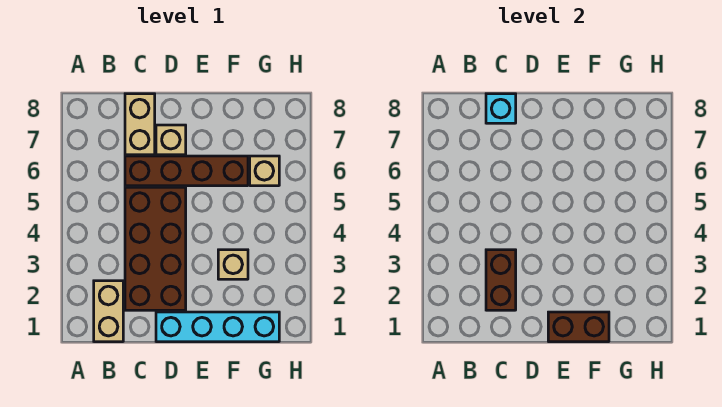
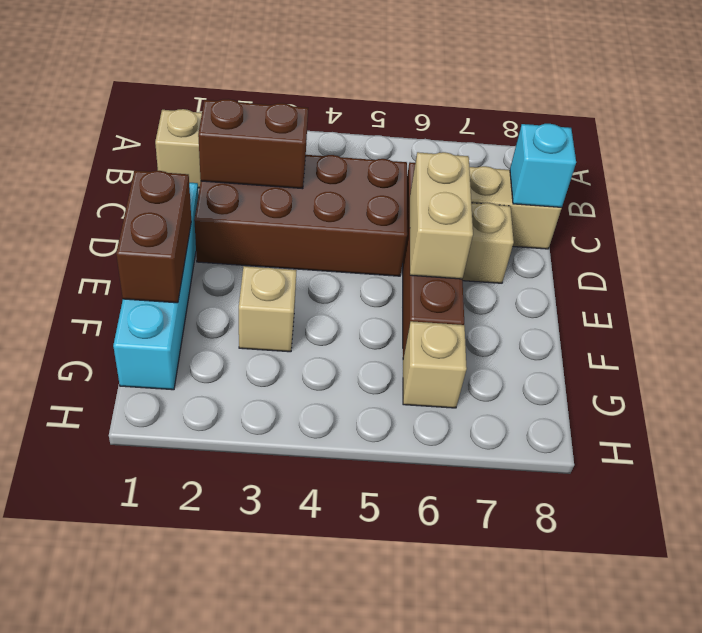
none -> tan brick D6:E6 level 2

